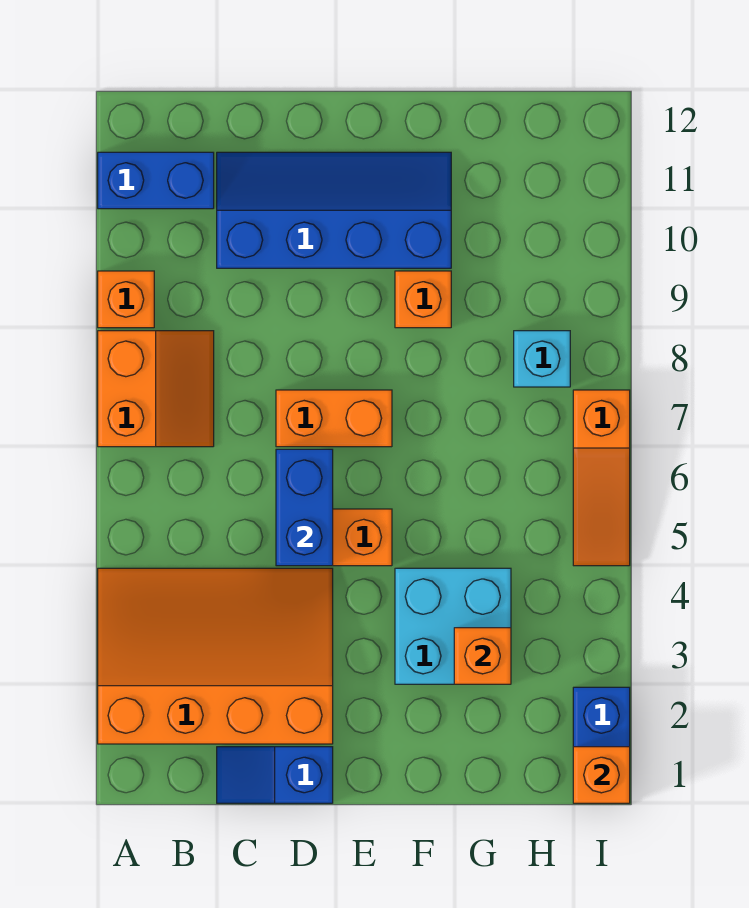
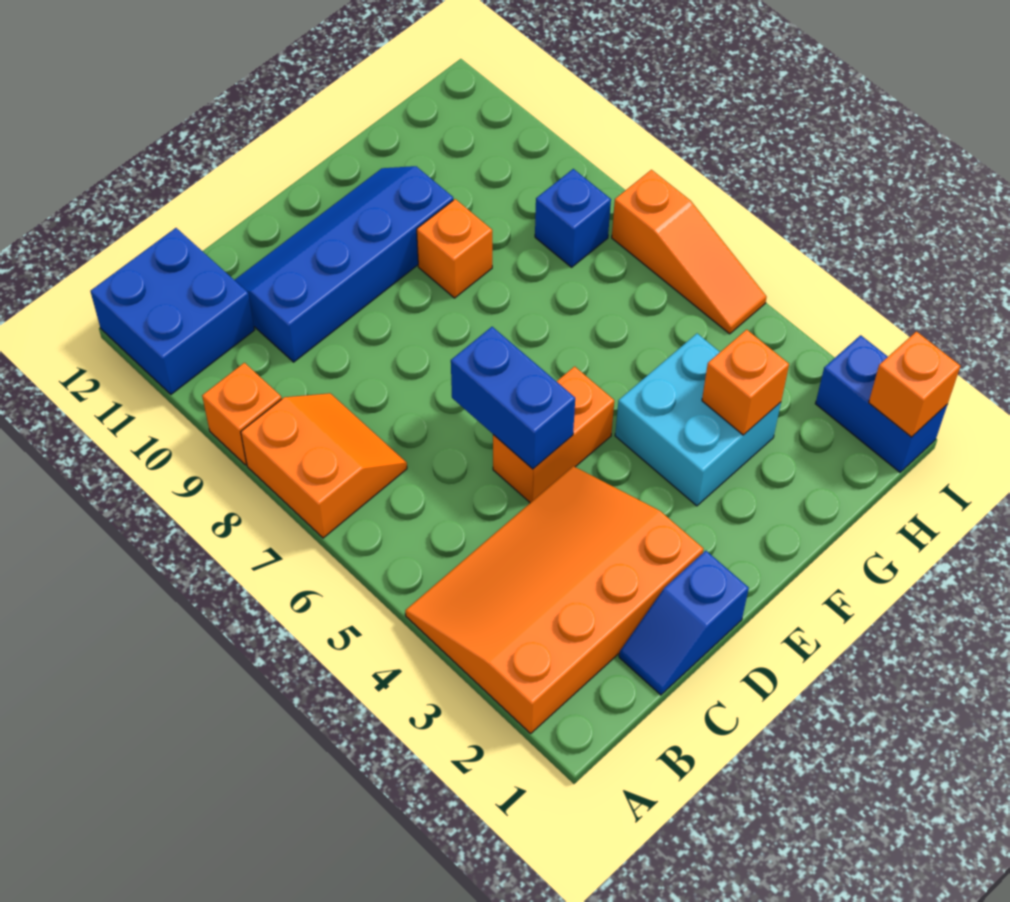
blue brick A11:B11 level 1 -> blue brick A11:B12 level 1
orange brick D7:E7 level 1 -> none
cyan brick H8 level 1 -> blue brick H8 level 1

